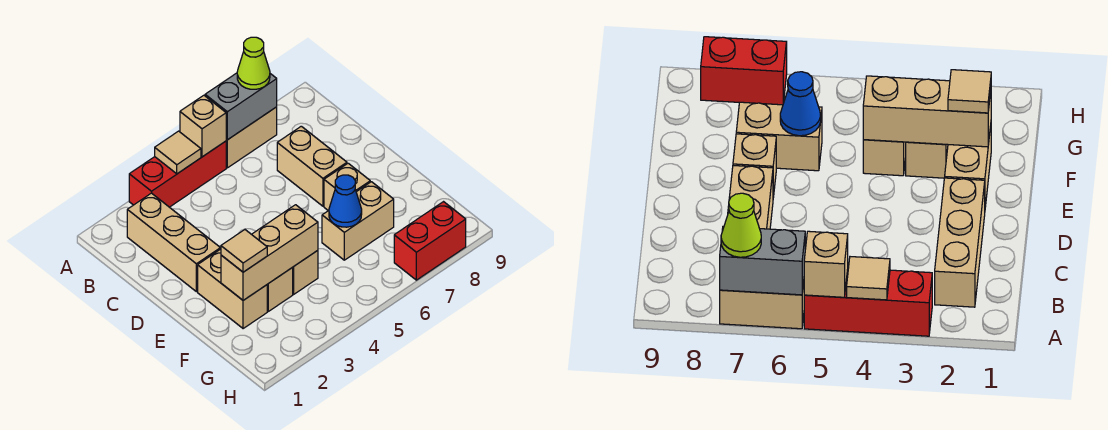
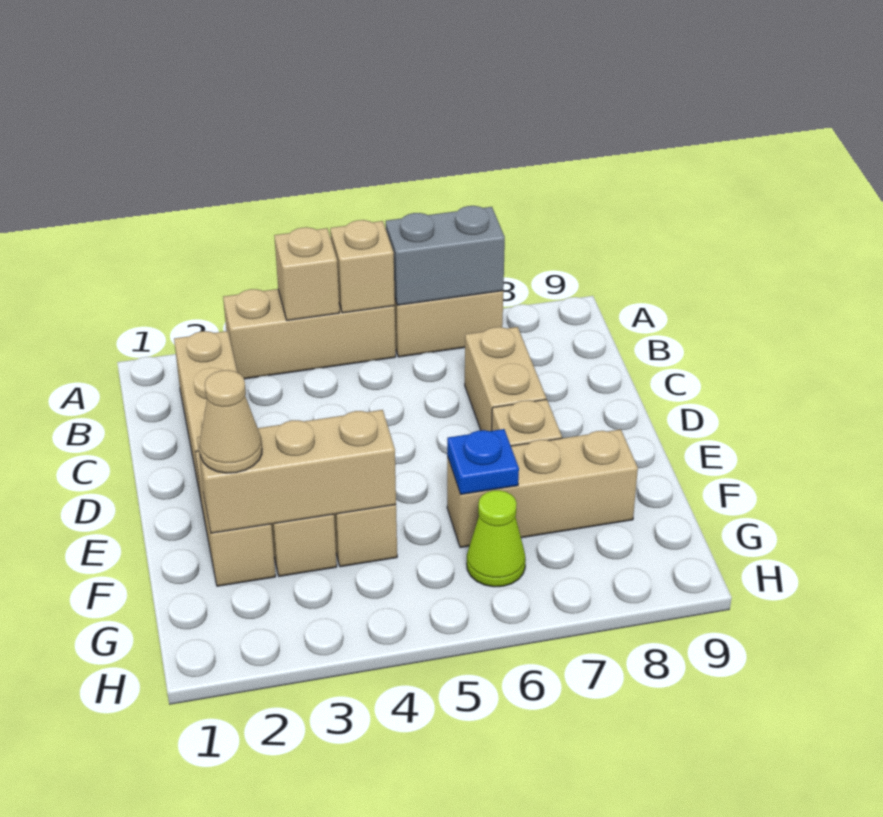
red brick A3:A5 level 1 -> tan brick A3:A5 level 1
tan tile A4 level 2 -> tan brick A4 level 2
lime cone A7 level 3 -> lime cone G6 level 1
tan tile F2 level 3 -> tan cone F2 level 3
tan brick F6:F7 level 1 -> tan brick F6:F8 level 1
blue cone F6 level 2 -> blue plate F6 level 2
red brick H7:H8 level 1 -> none

